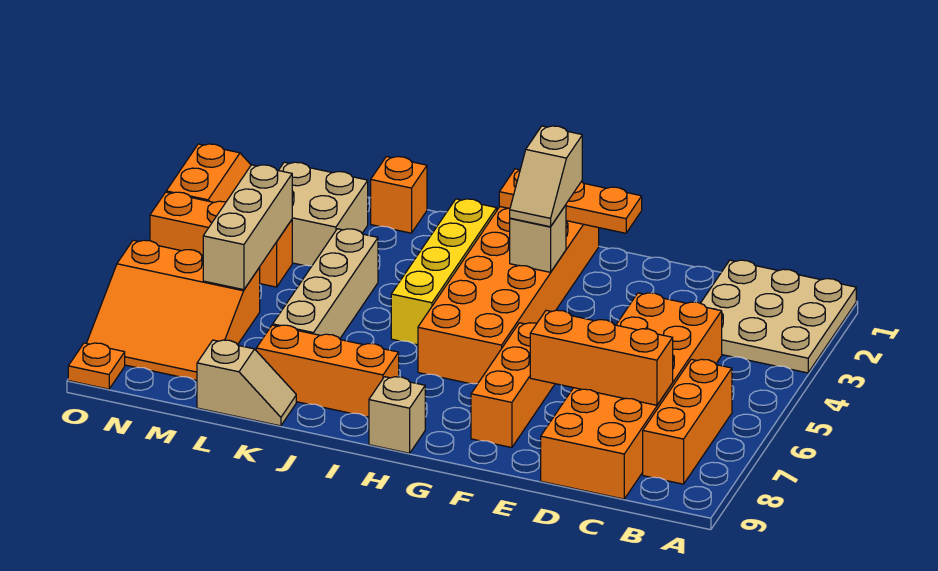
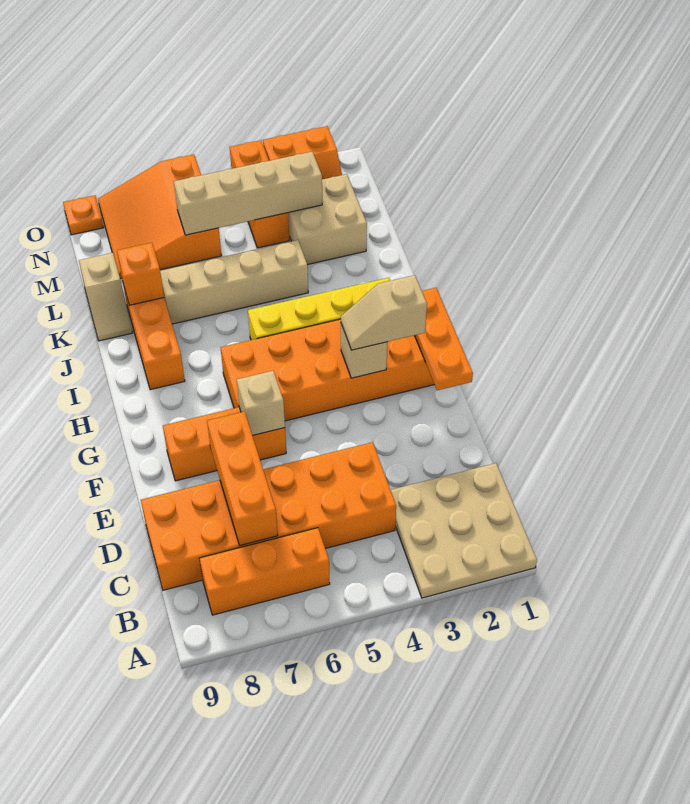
tan brick H9 level 1 -> tan brick F6 level 2
orange brick K1 level 1 -> orange brick K8 level 2
tan brick M4:M6 level 2 -> tan brick M3:M6 level 2

